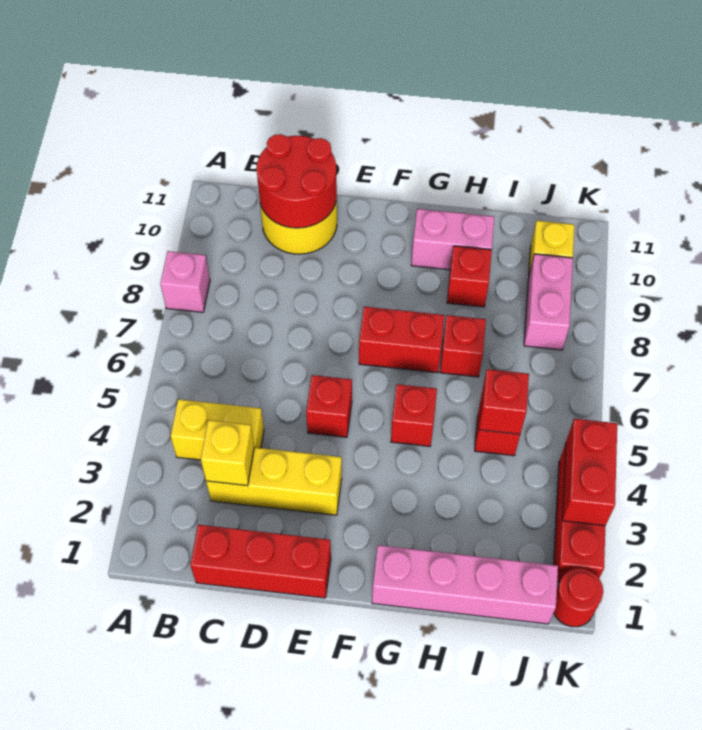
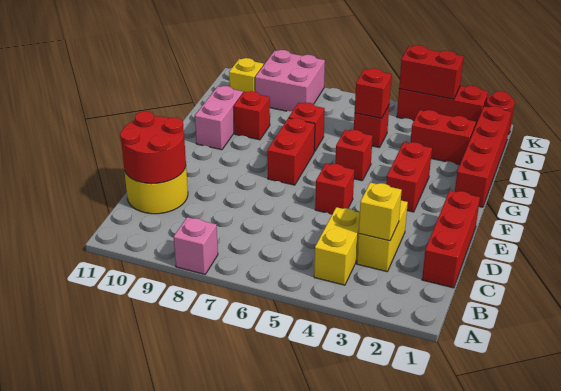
yellow brick C3:E3 level 1 -> yellow brick C3:D3 level 1
none -> red brick F3:G3 level 1
pink brick G1:J1 level 1 -> red brick G1:J1 level 1
none -> red brick I2:I3 level 1
pink brick J8:J9 level 1 -> pink brick J8:K9 level 1

